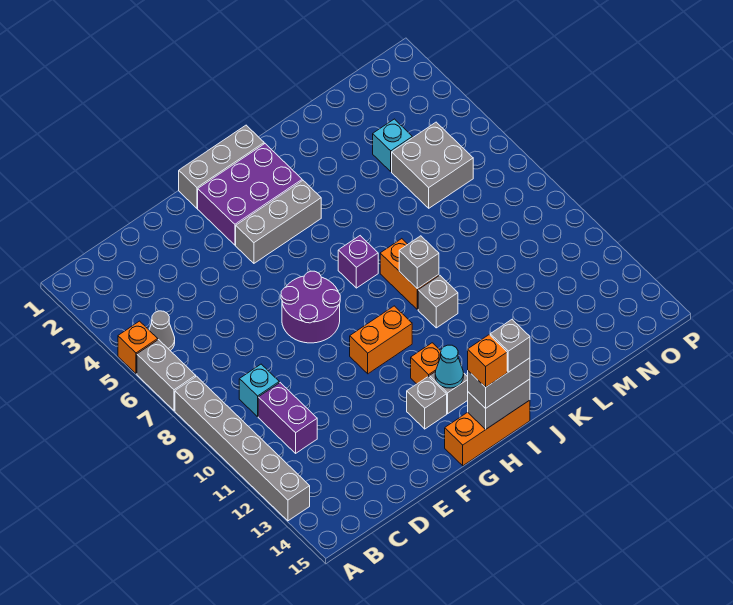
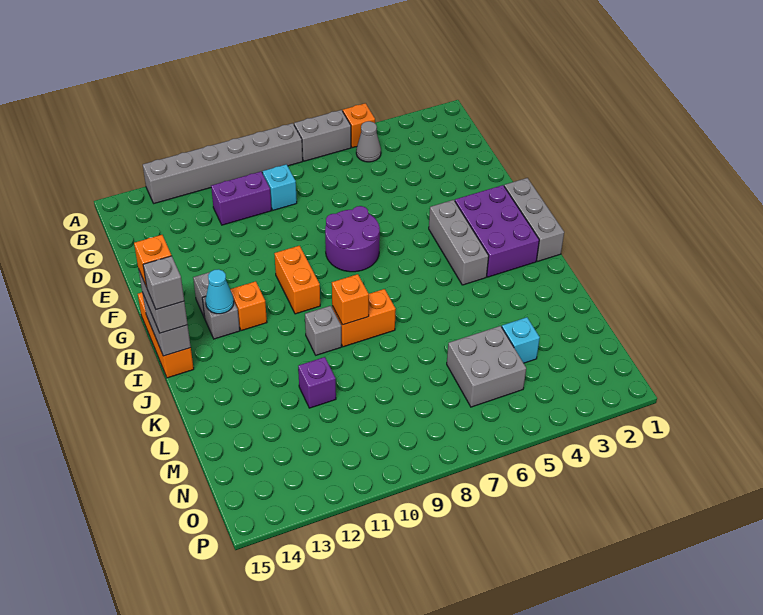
purple brick I7 level 1 -> purple brick L11 level 1
grey brick J9 level 2 -> orange brick J9 level 2

